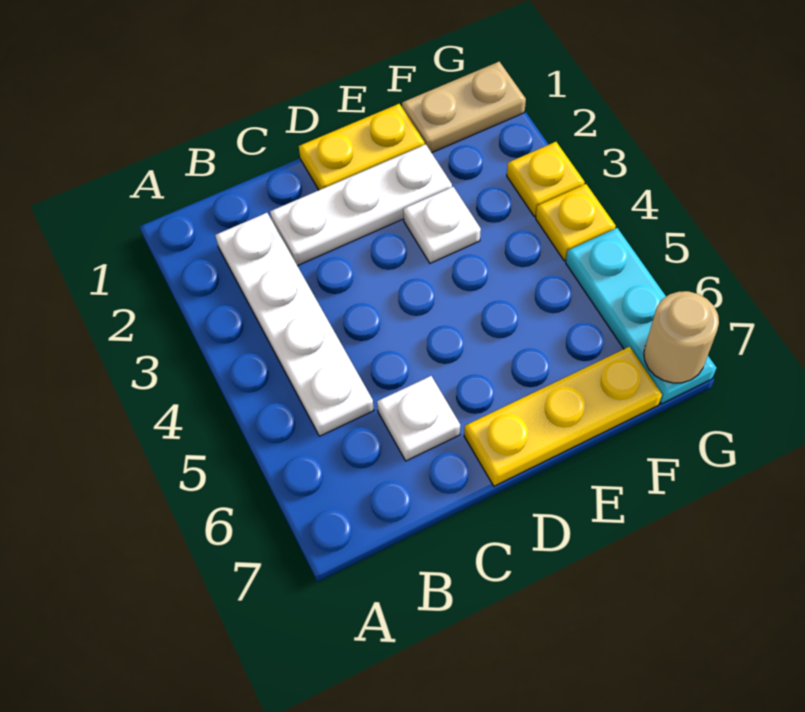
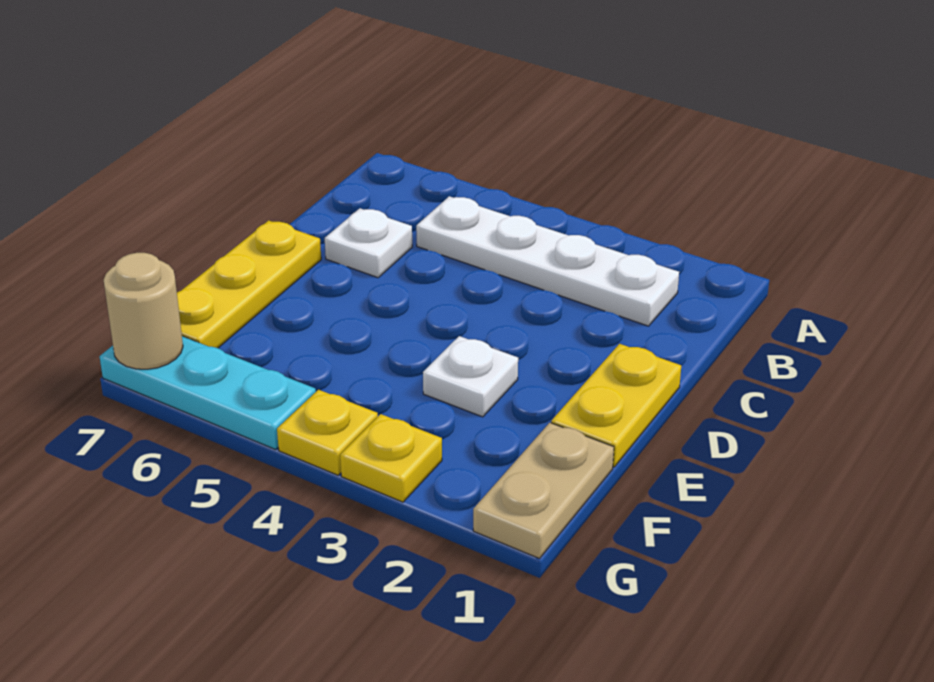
white plate C2:E2 level 1 -> none

